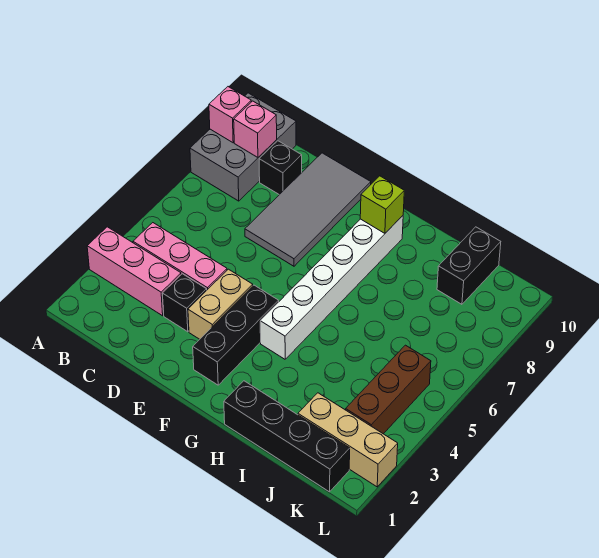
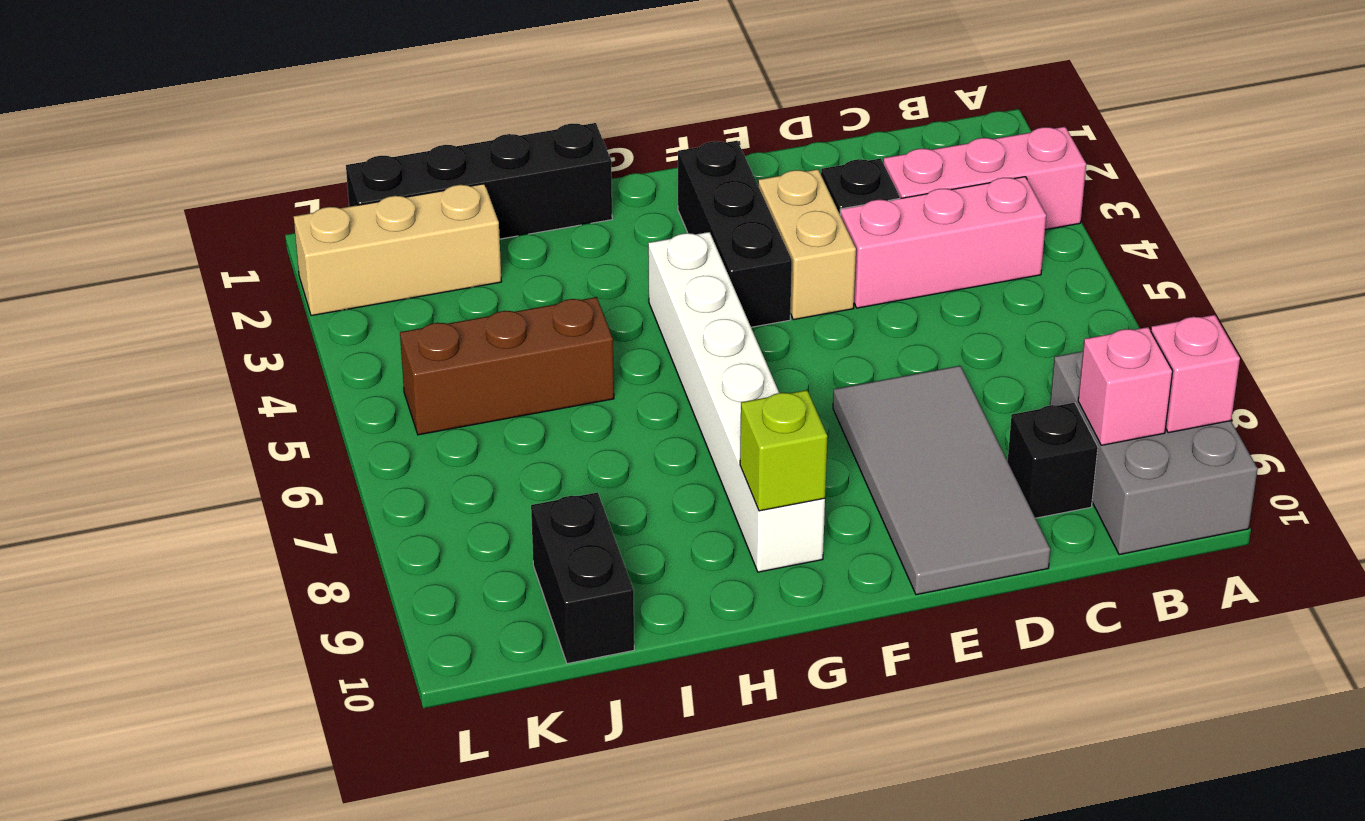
brown brick K3:K5 level 1 -> brown brick I5:K5 level 1

